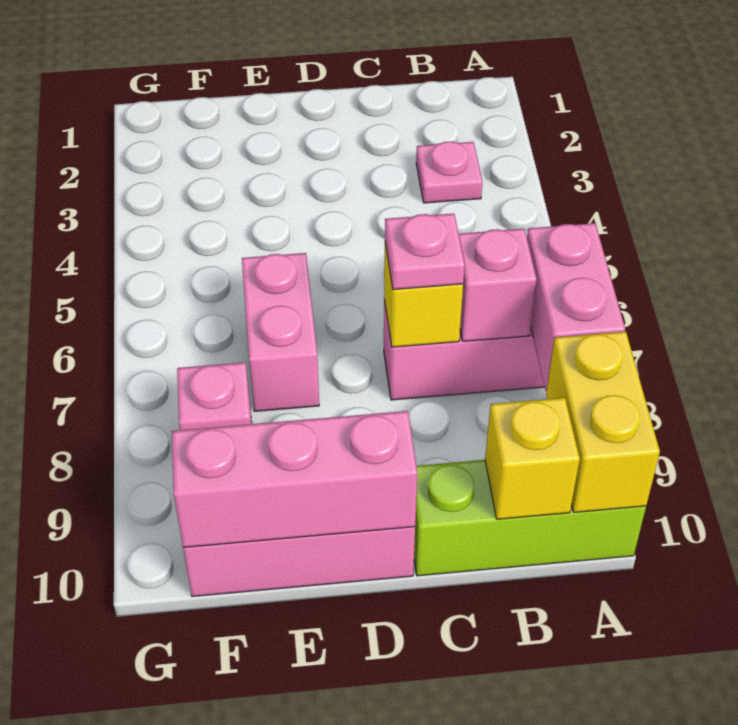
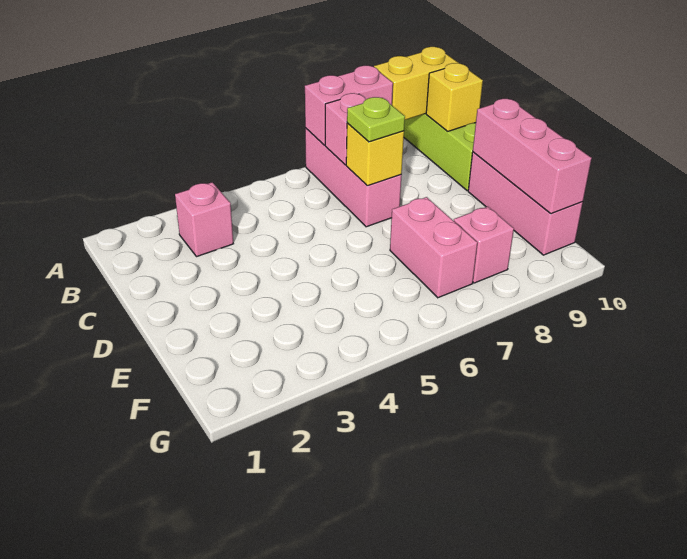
pink plate B3 level 1 -> pink brick B3 level 1
pink plate C7 level 3 -> lime plate C7 level 3
pink brick E6:E7 level 1 -> pink brick E7:F7 level 1

